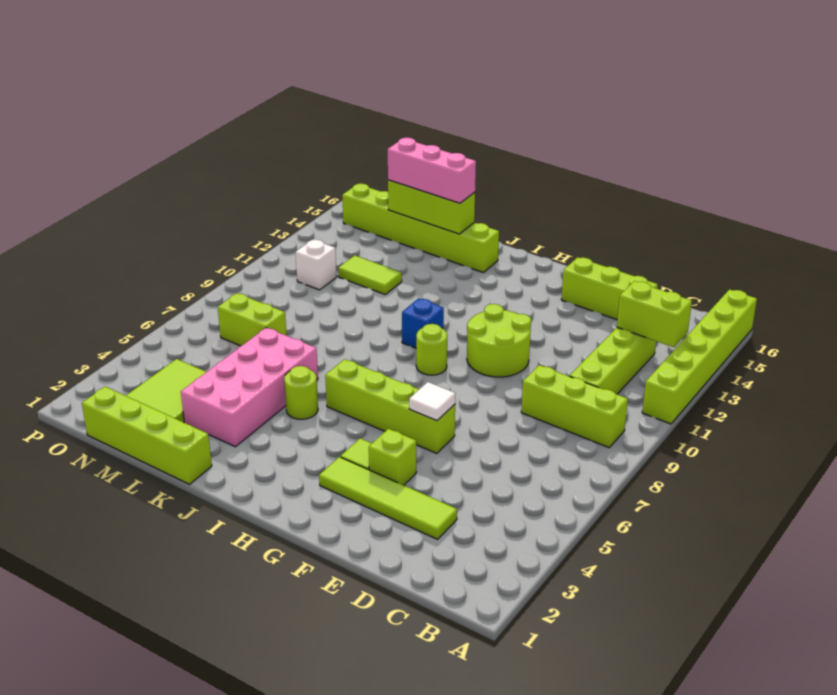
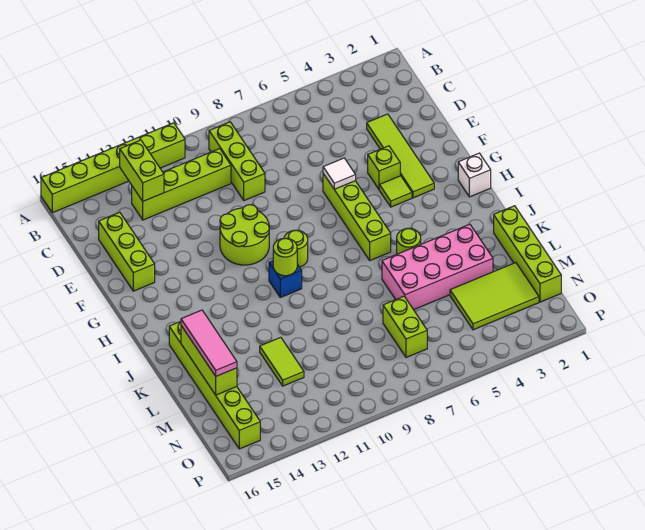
none -> lime round brick I10 level 2
pink brick K15:M15 level 3 -> pink tile K15:M15 level 3
white brick N11 level 1 -> white brick H1 level 1

